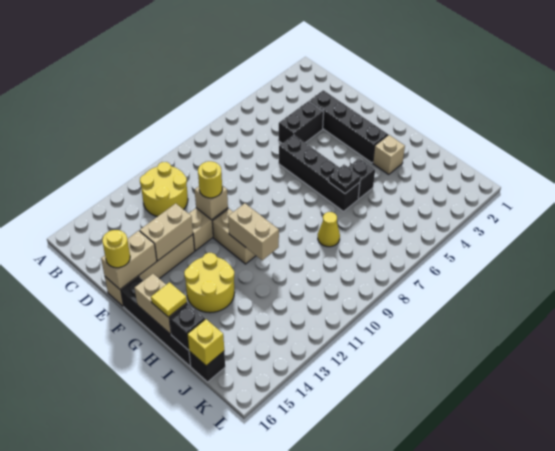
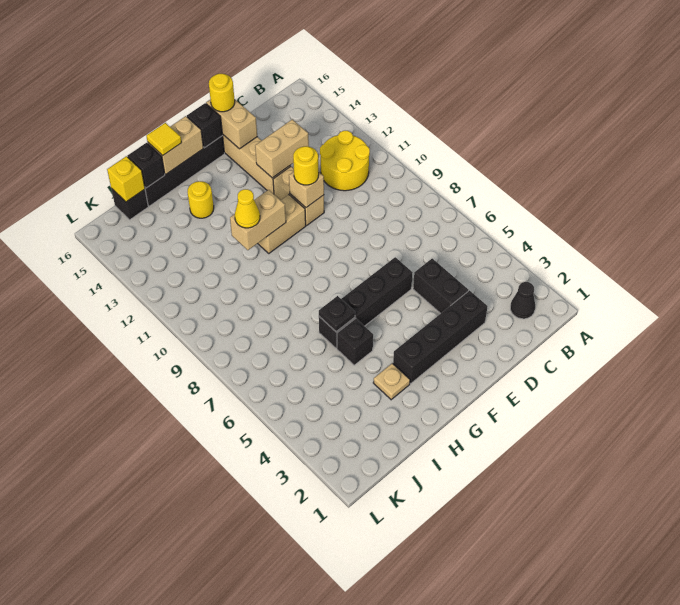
none -> black cone B2 level 1
tan brick E13:E14 level 2 -> tan brick D13:E13 level 2
none -> black brick F16 level 2
yellow round brick G13:H14 level 1 -> yellow round brick H14 level 1
tan brick H3 level 1 -> tan plate H3 level 1
yellow cone I8 level 1 -> yellow cone H11 level 3

